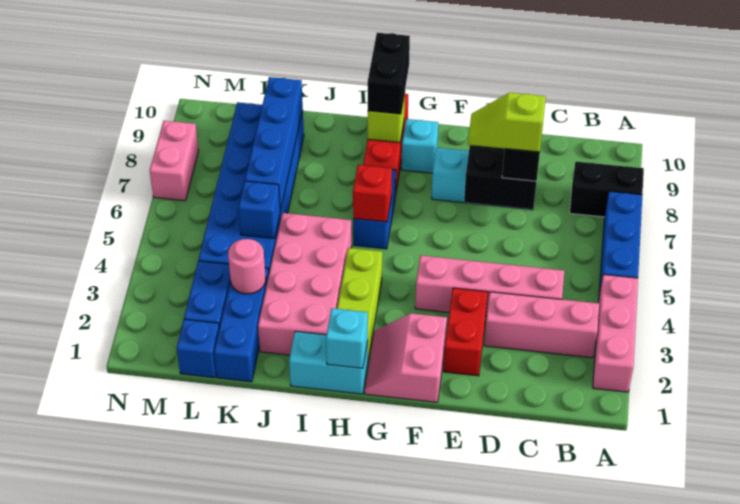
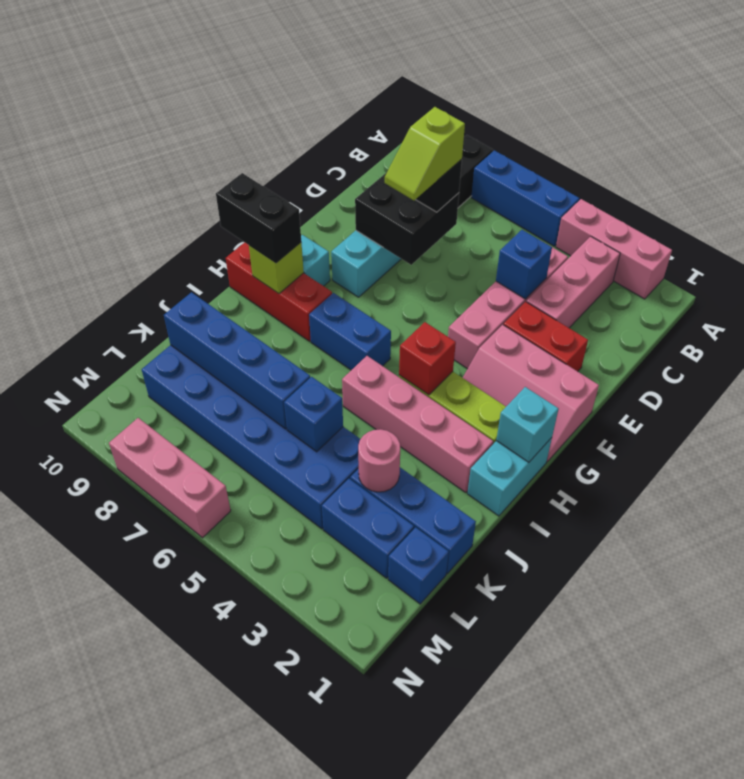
none -> blue brick D4 level 2
pink slope F1:G2 level 1 top F -> pink slope F1:G3 level 1 top F
red brick H6 level 2 -> red brick H4 level 2
pink brick I2:J5 level 1 -> pink brick I2:I5 level 1
pink brick N7:N8 level 1 -> pink brick N6:N8 level 1

